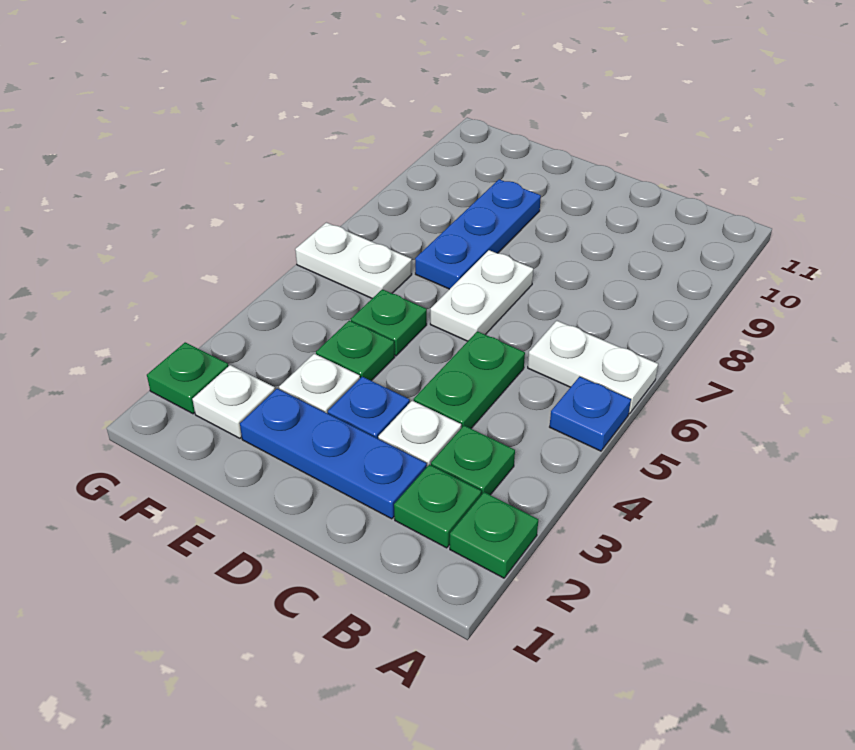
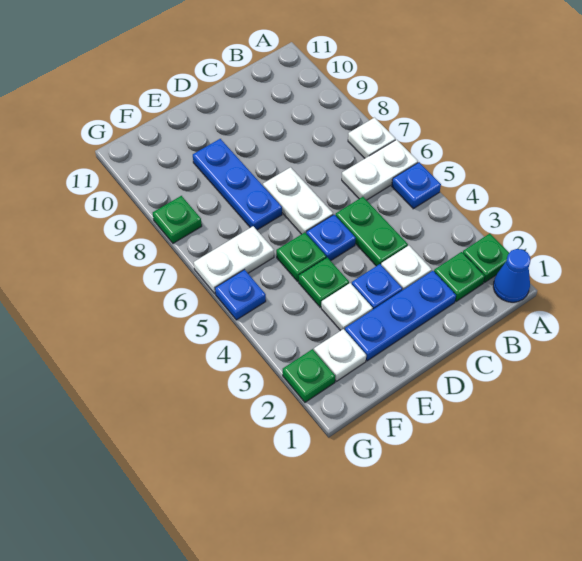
none -> blue cone A1 level 1
none -> white plate A7 level 1
green plate B3 level 1 -> green plate G8 level 1
none -> blue plate D5 level 1
none -> blue plate G5 level 1

